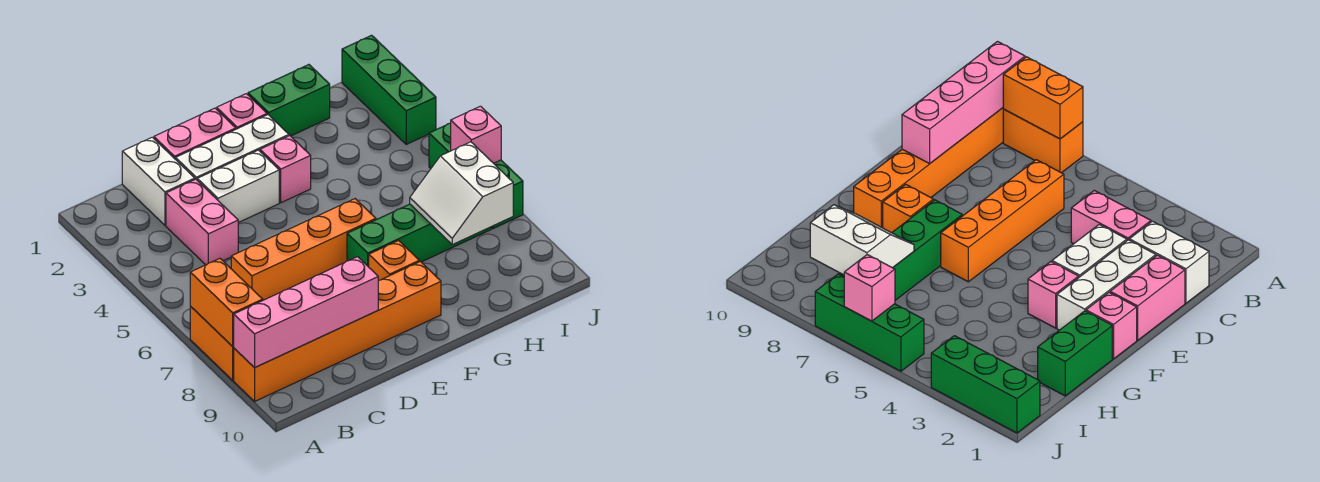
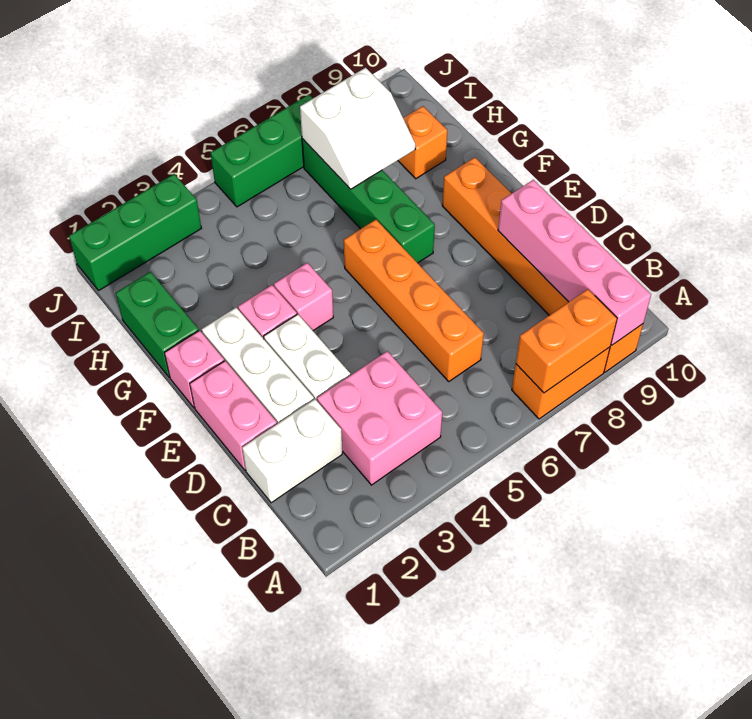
pink brick C3:C4 level 1 -> pink brick B3:C4 level 1
orange brick F8 level 1 -> orange brick H9 level 1
pink brick J6 level 2 -> pink brick F4 level 1

